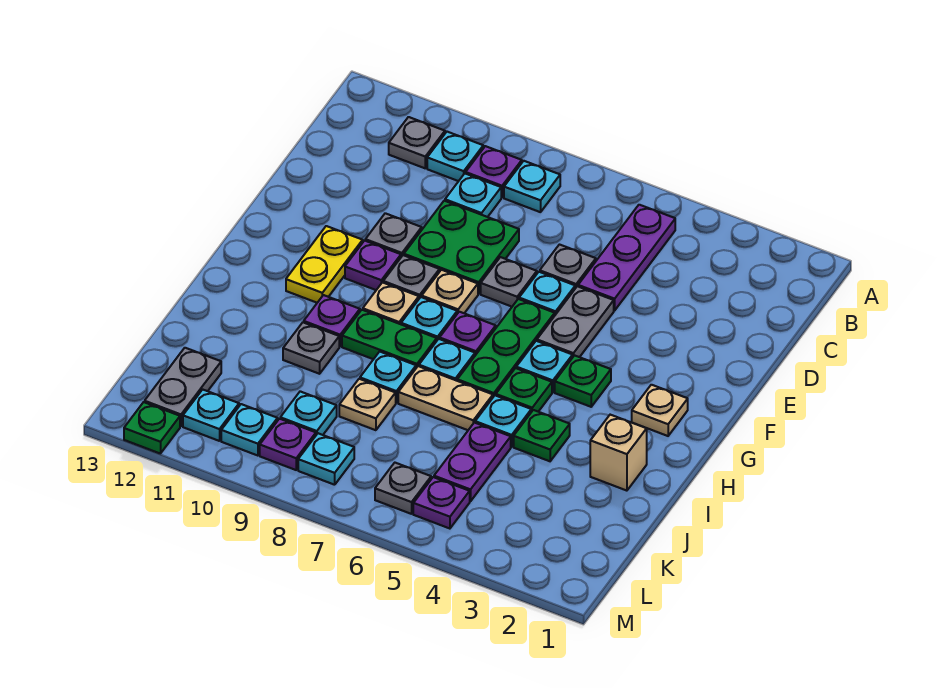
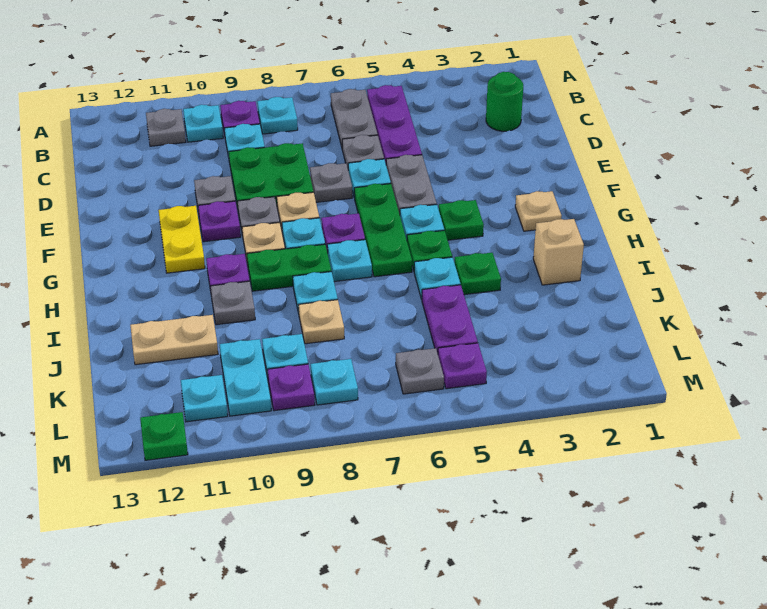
none -> green round brick C2 level 1
tan plate I6:I7 level 1 -> tan plate J11:J12 level 1
grey plate K12:L12 level 1 -> grey plate B6:C6 level 1
cyan plate L10 level 1 -> cyan plate K10:L10 level 1

